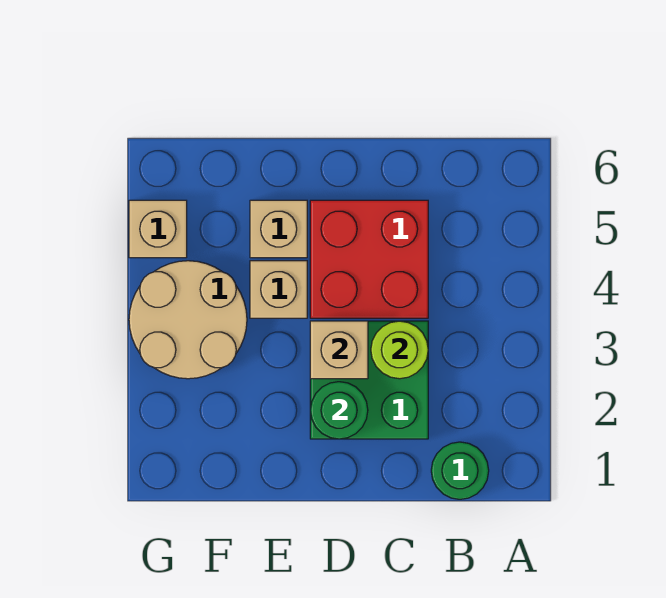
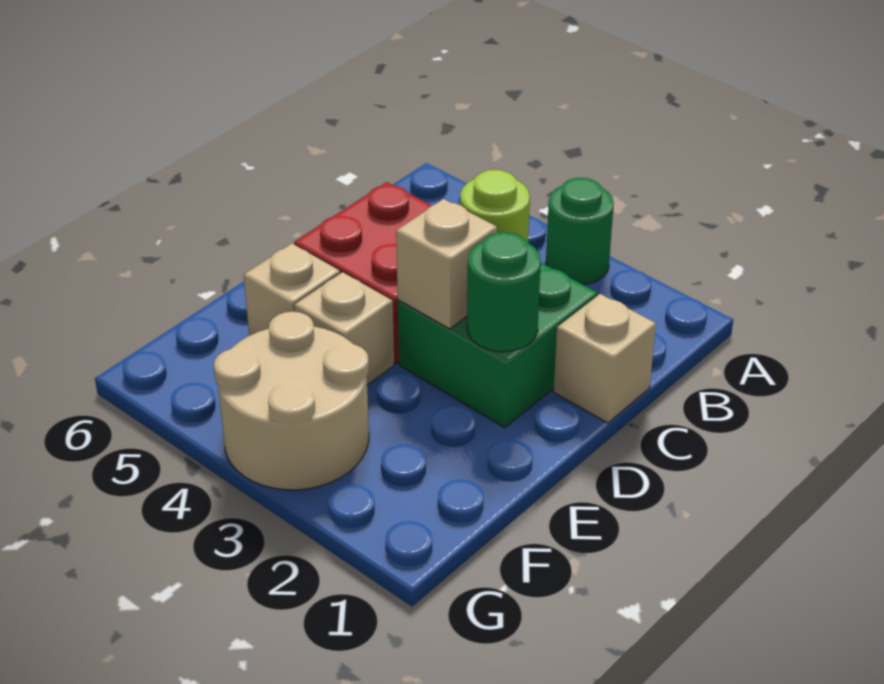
green round brick B1 level 1 -> green round brick A3 level 1
tan brick G5 level 1 -> tan brick C1 level 1

